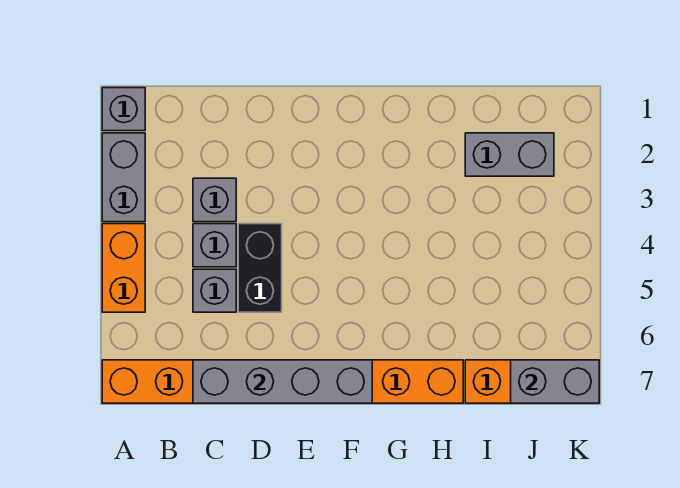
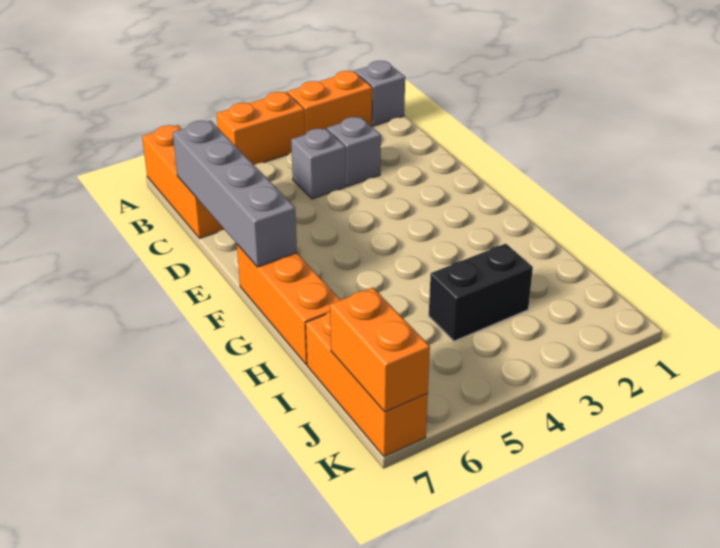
grey brick A2:A3 level 1 -> orange brick A2:A3 level 1
grey brick C5 level 1 -> none
black brick D4:D5 level 1 -> black brick I3:I4 level 1
grey brick I2:J2 level 1 -> none
grey brick J7:K7 level 2 -> orange brick J7:K7 level 2

